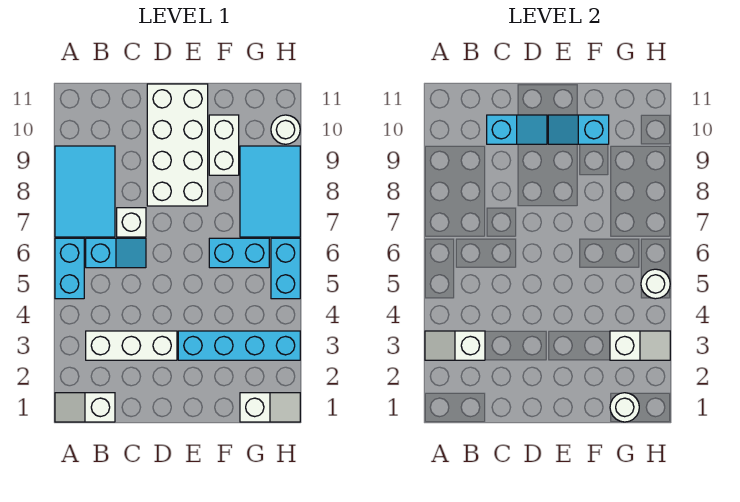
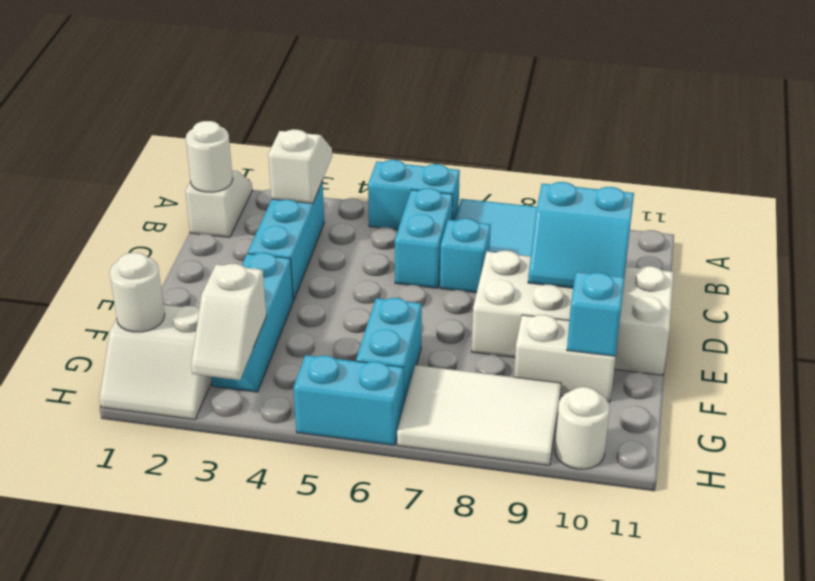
white brick B3:D3 level 1 -> cyan brick B3:D3 level 1
cyan slope B6:C6 level 1 top B -> cyan brick B6:C6 level 1
white brick C7 level 1 -> cyan brick C7 level 1
cyan slope C10:D10 level 2 top C -> cyan slope C9:D10 level 2 top C
cyan brick E3:H3 level 1 -> cyan brick E3:G3 level 1
white slope G1:H1 level 1 top G -> white slope G1:H2 level 1 top G
cyan tile G7:H9 level 1 -> white tile G7:H9 level 1
white round brick H5 level 2 -> white round brick B1 level 2

